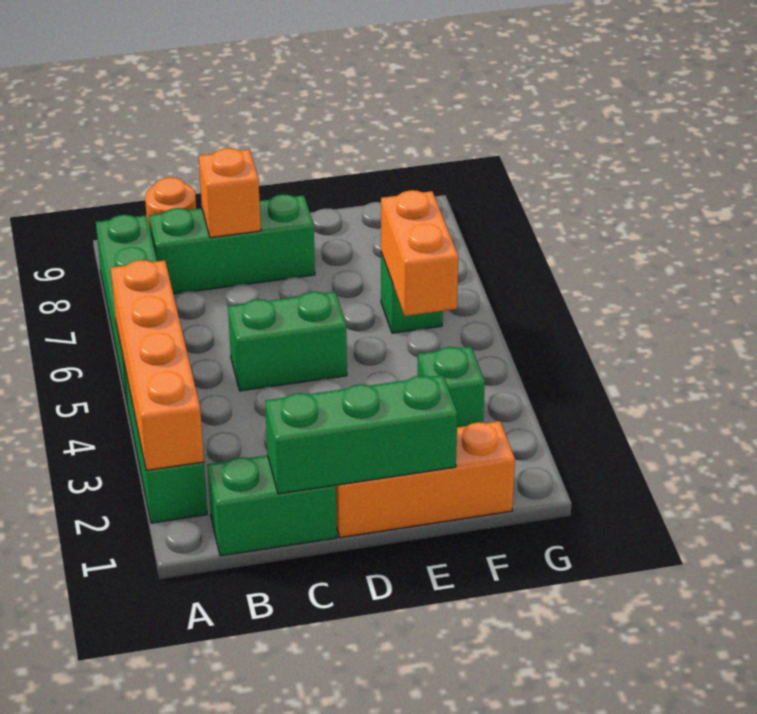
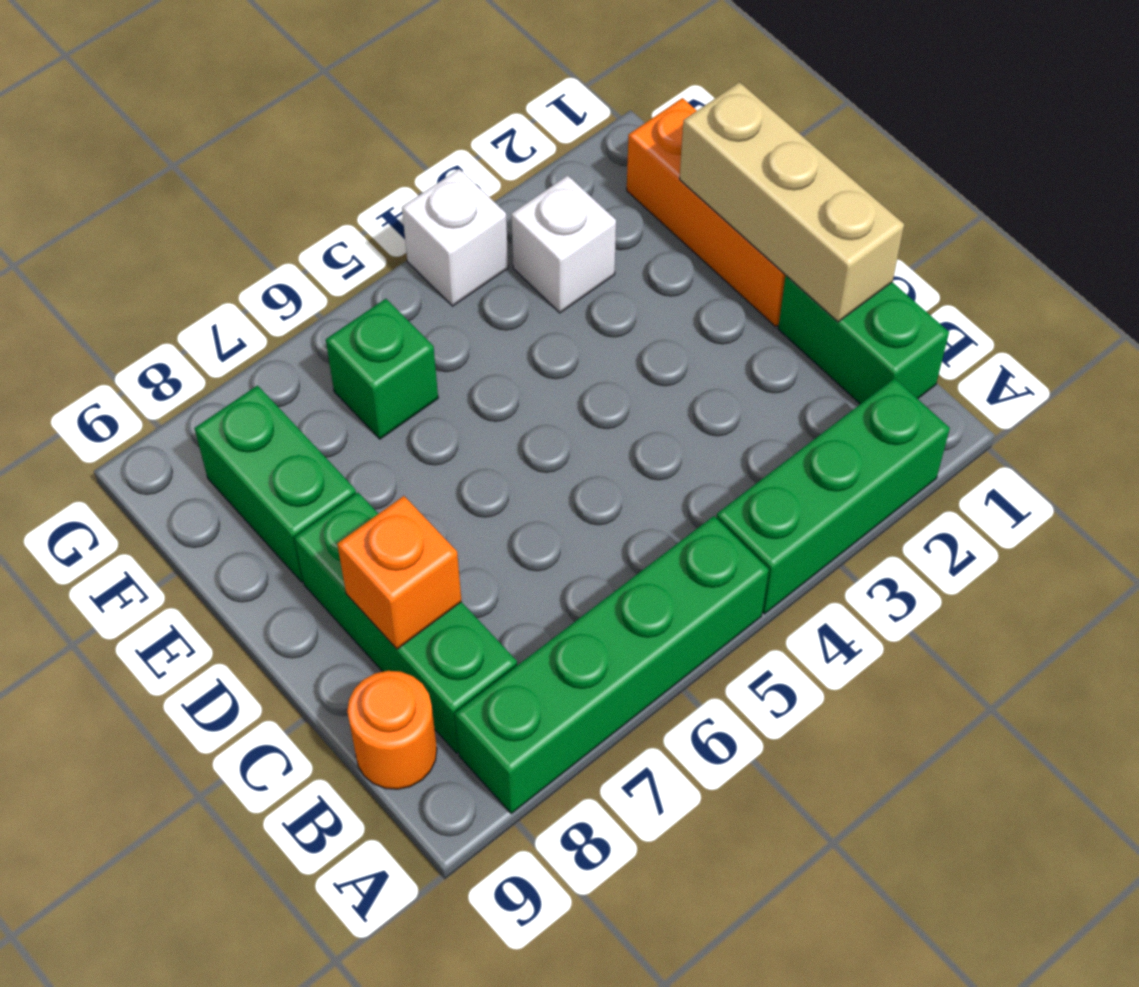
orange brick A2:A5 level 2 -> none
green brick C1:E1 level 2 -> tan brick C1:E1 level 2
green brick C5:D5 level 1 -> green brick E8:F8 level 1
green brick F3 level 1 -> white brick F3 level 1
orange brick F5:F6 level 2 -> none
none -> white brick G4 level 1

